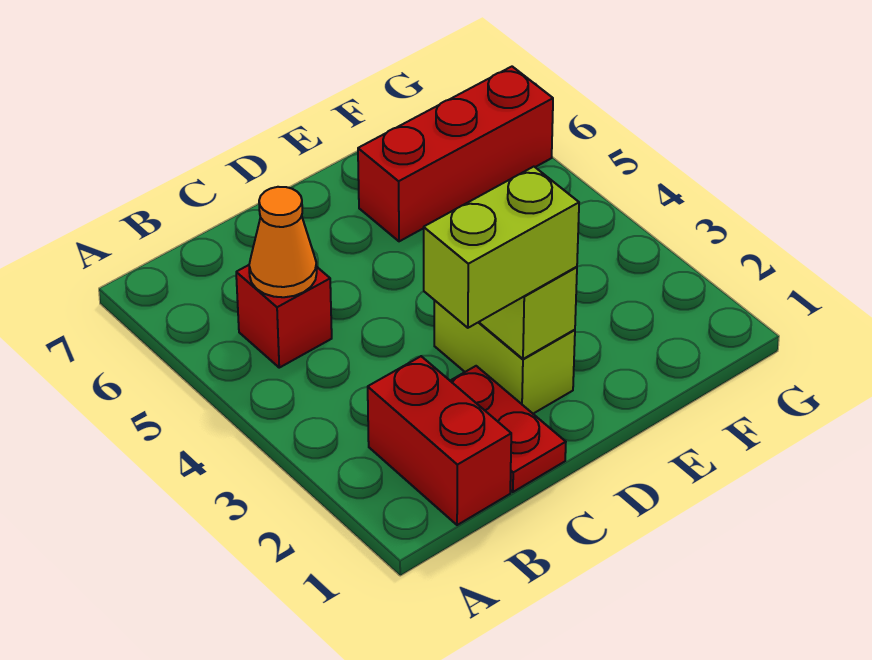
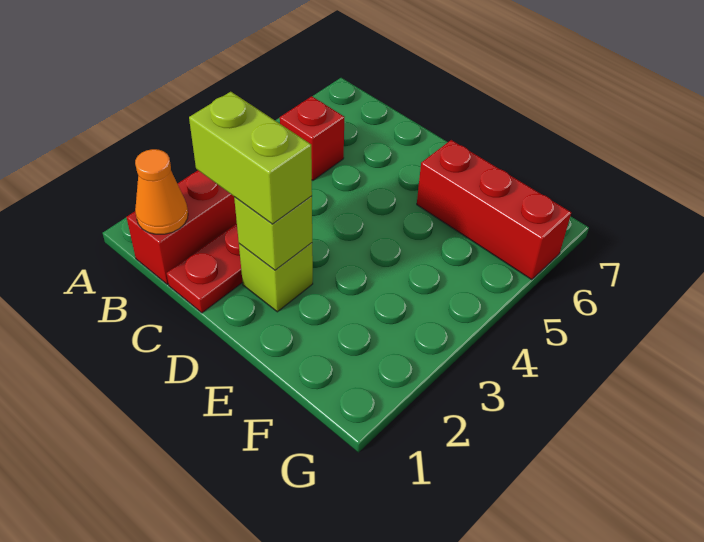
orange cone B5 level 2 -> orange cone B1 level 2
lime brick D2:D3 level 1 -> lime brick D2 level 1

